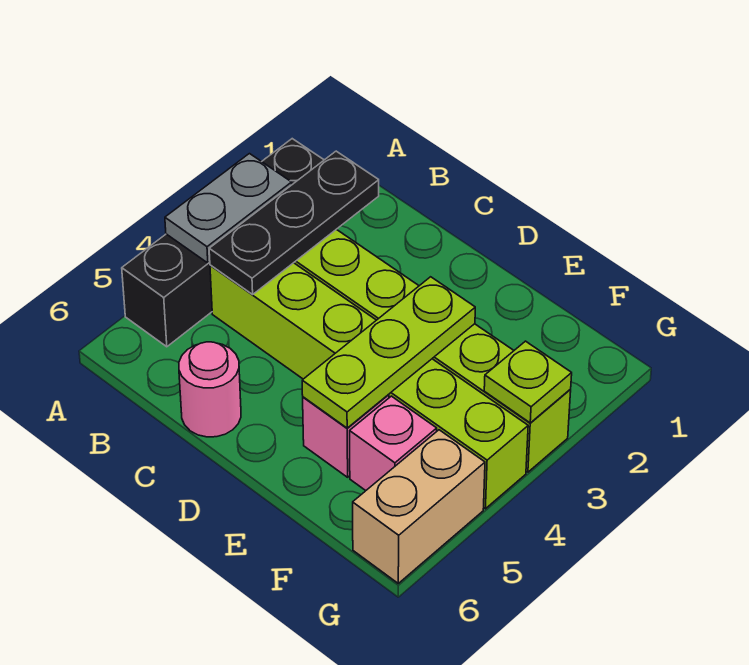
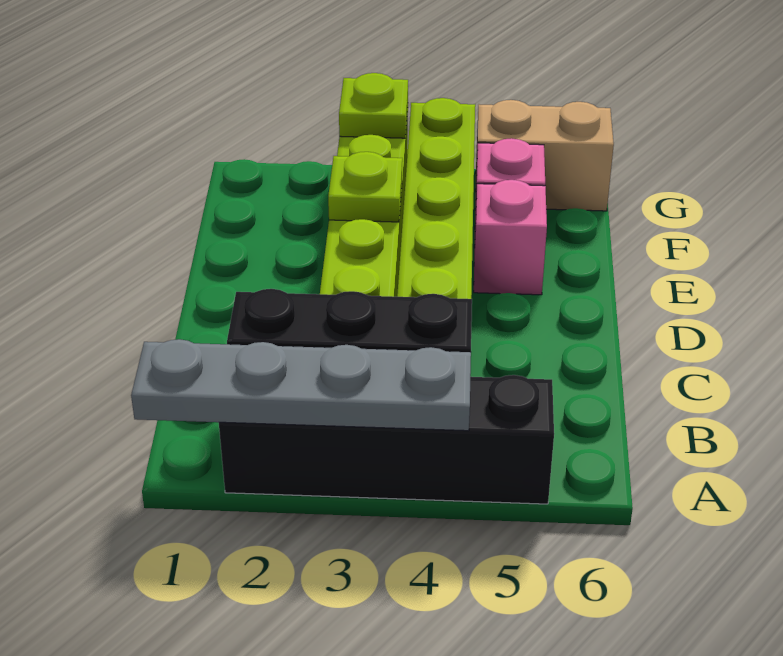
grey plate A3:A4 level 2 -> grey plate A1:A4 level 2
pink round brick C6 level 1 -> none
lime plate E3:E5 level 2 -> lime plate E3 level 2

